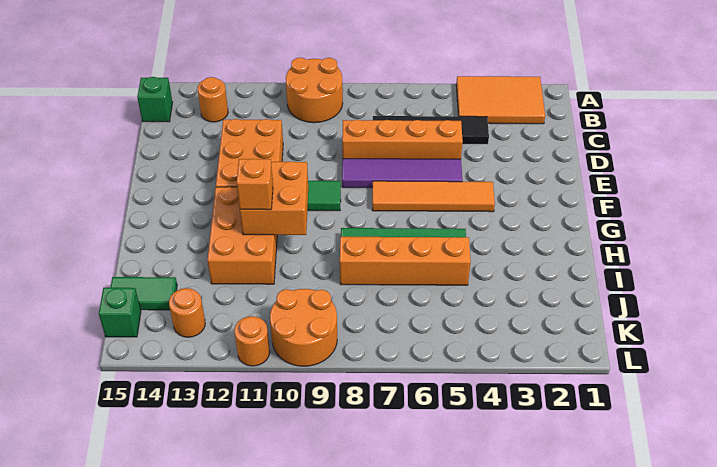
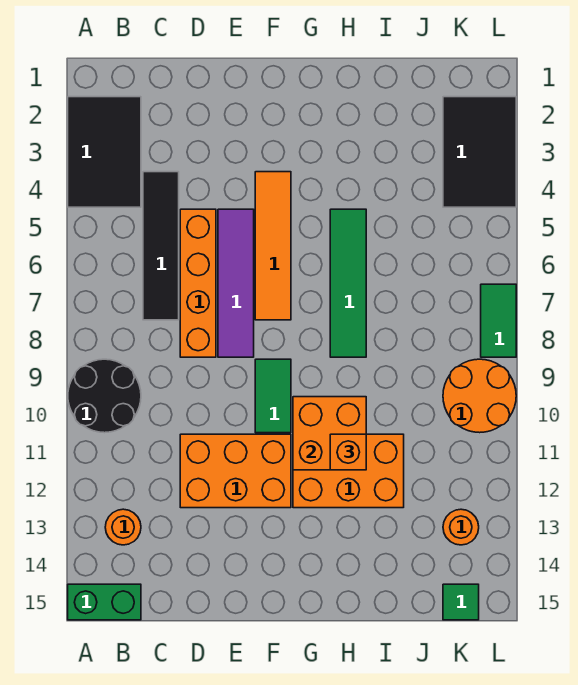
orange tile A2:B4 level 1 -> black tile A2:B4 level 1
orange round brick A9:B10 level 1 -> black round brick A9:B10 level 1
green brick B15 level 1 -> green brick A15:B15 level 1
orange brick I5:I8 level 1 -> none
green tile J14:J15 level 1 -> green tile L7:L8 level 1
none -> black tile K2:L4 level 1
green brick K15 level 1 -> green tile K15 level 1
orange round brick L11 level 1 -> none

